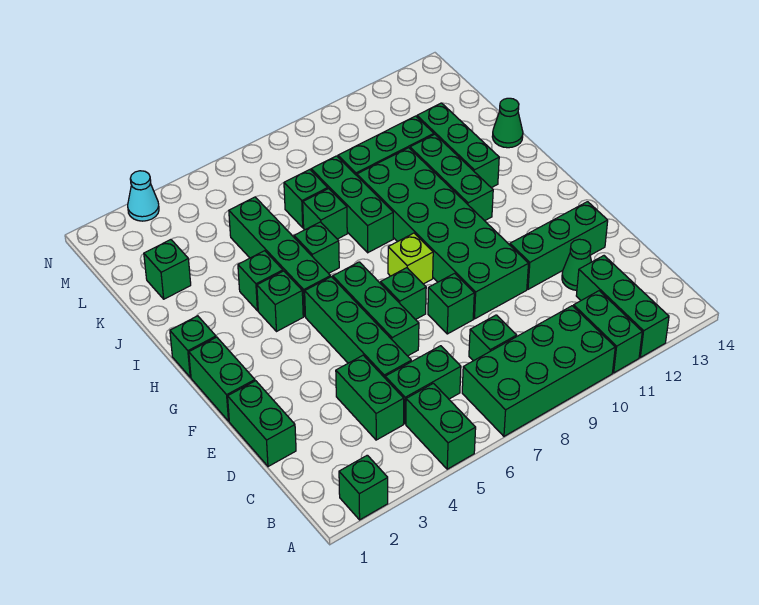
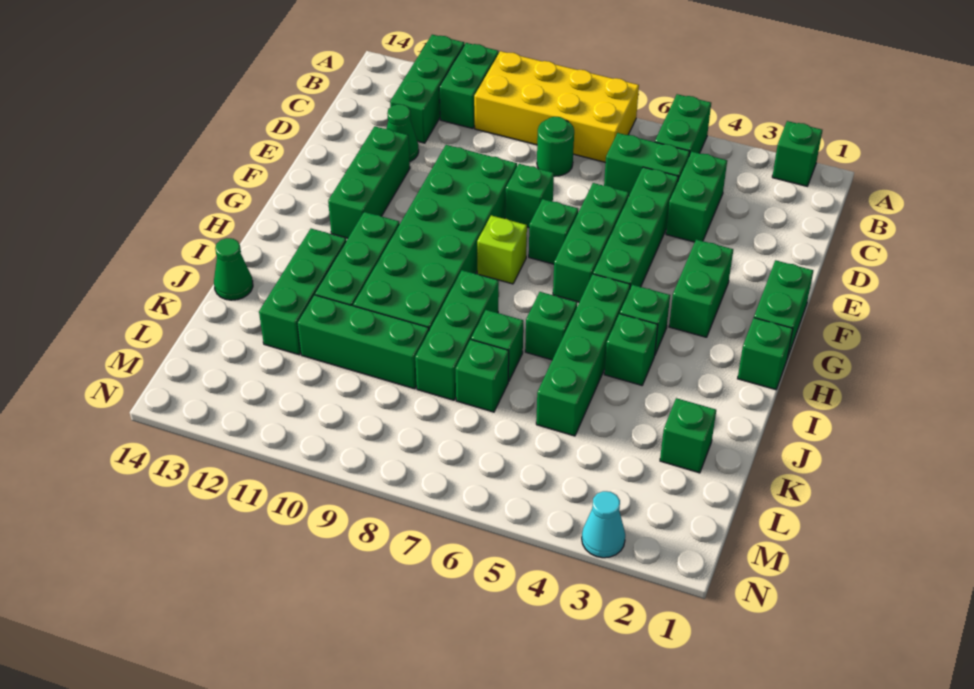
green brick A7:B10 level 1 -> yellow brick A7:B10 level 1
green brick C8 level 1 -> green round brick C8 level 1
green brick D1:E1 level 1 -> green brick F3:G3 level 1
green brick E11:E13 level 1 -> green brick E12:G12 level 1

